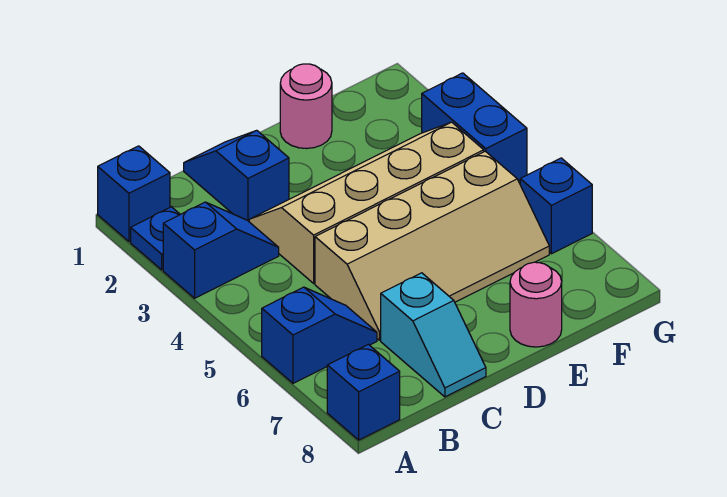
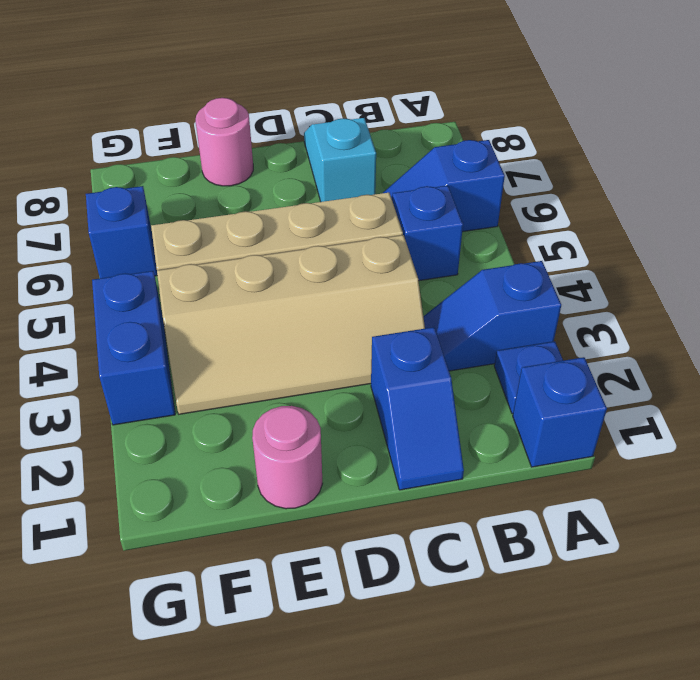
blue brick A8 level 1 -> blue brick B5 level 1

